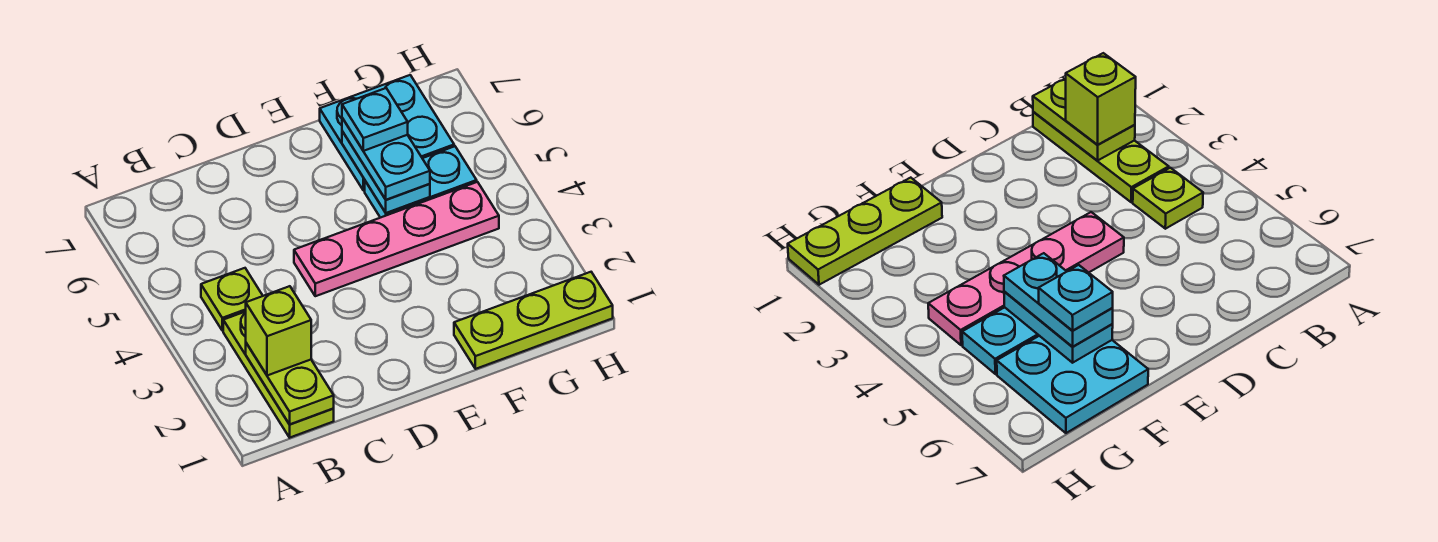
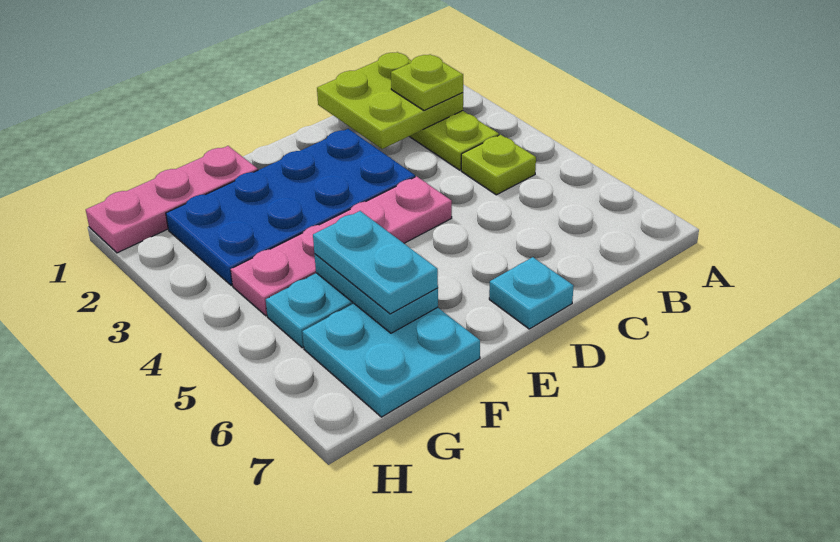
lime plate B1:B2 level 2 -> lime plate B1:C2 level 2
lime brick B2 level 3 -> lime plate B2 level 3
none -> blue plate D2:G3 level 1
lime plate F1:H1 level 1 -> pink plate F1:H1 level 1
cyan plate F6 level 4 -> cyan plate D7 level 1

